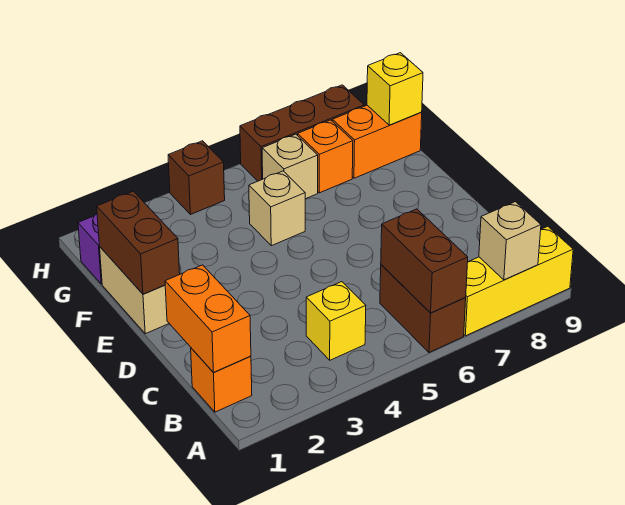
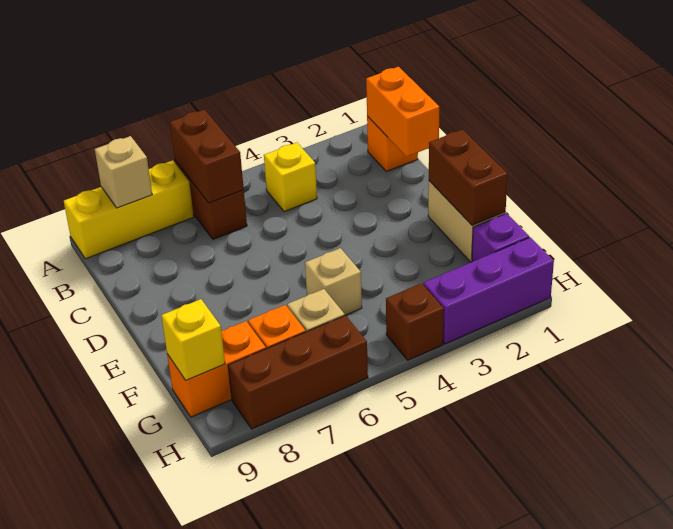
none -> purple brick H1:H3 level 1

